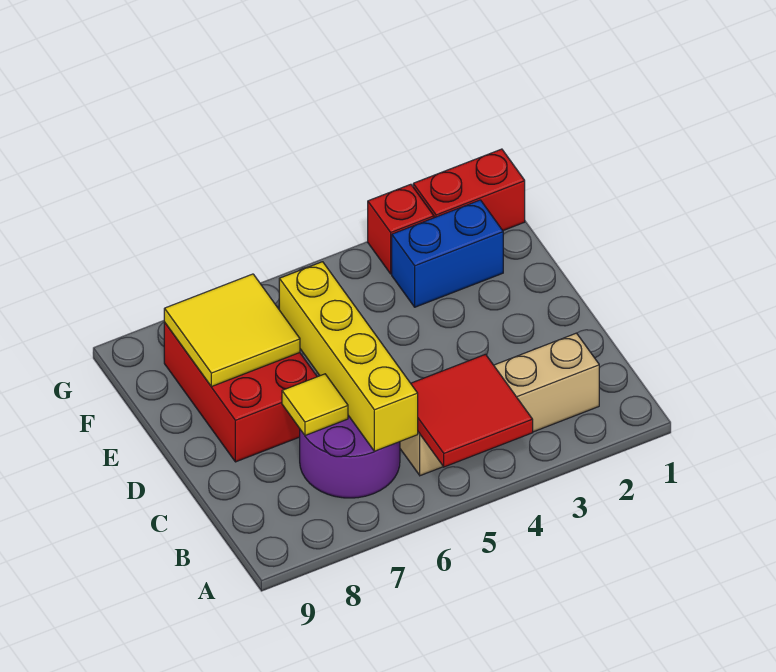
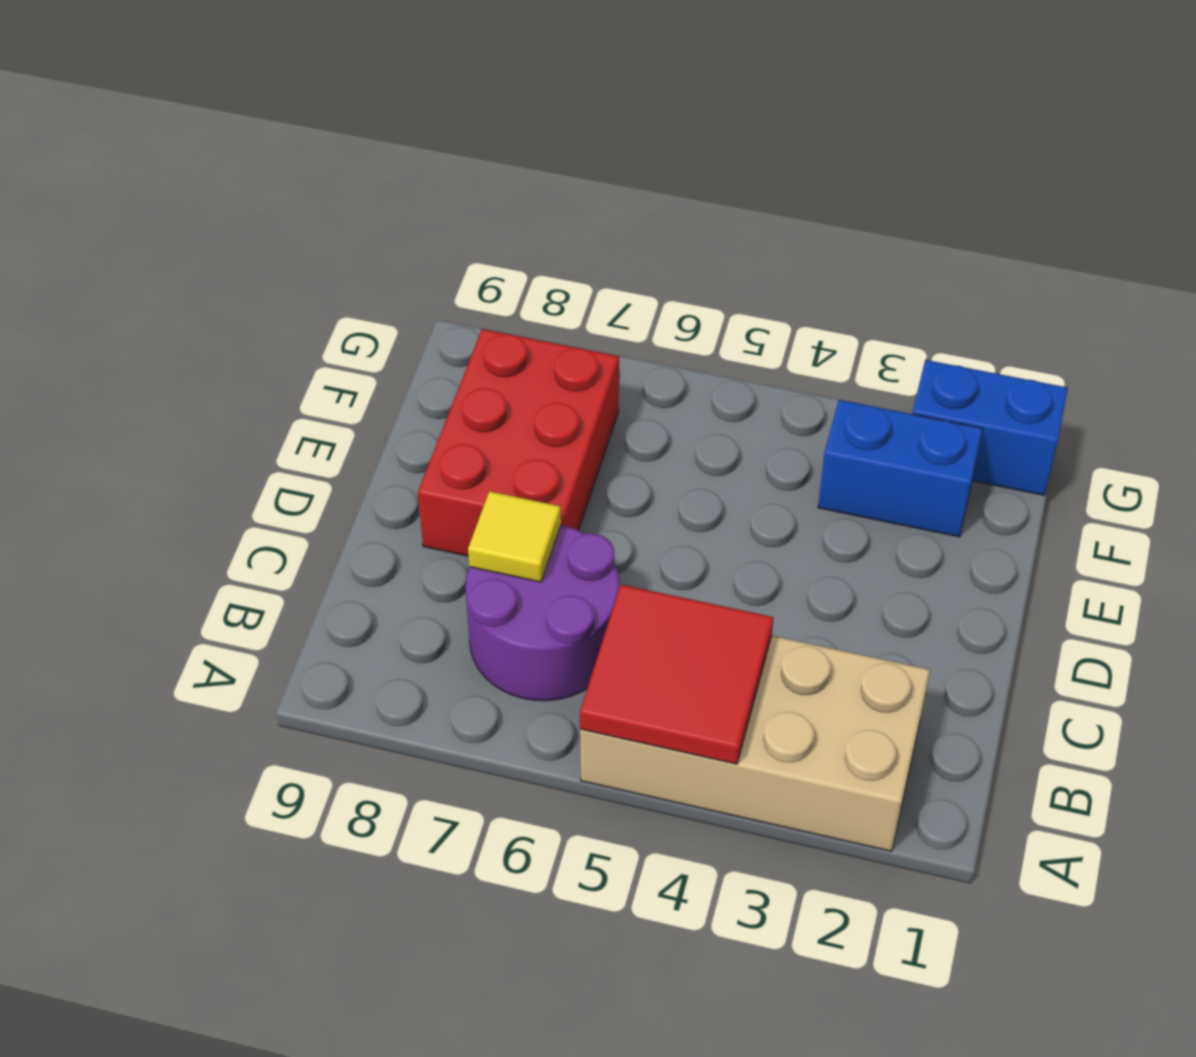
tan brick B2:B5 level 1 -> tan brick A2:B5 level 1
yellow brick B6:E6 level 2 -> none
yellow tile E7:F8 level 2 -> none
red brick G1:G2 level 1 -> blue brick G1:G2 level 1
red brick G3 level 1 -> none

